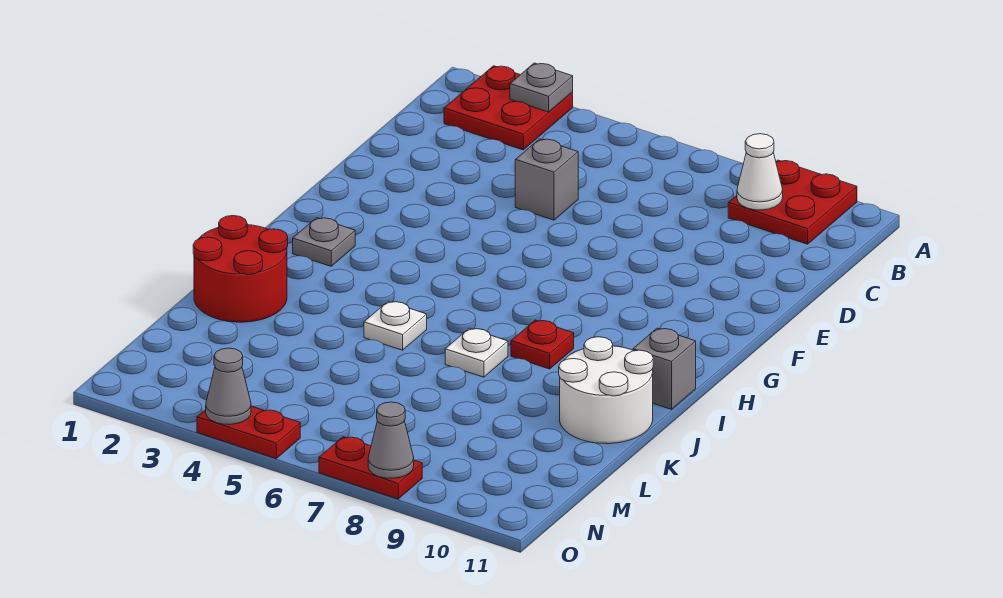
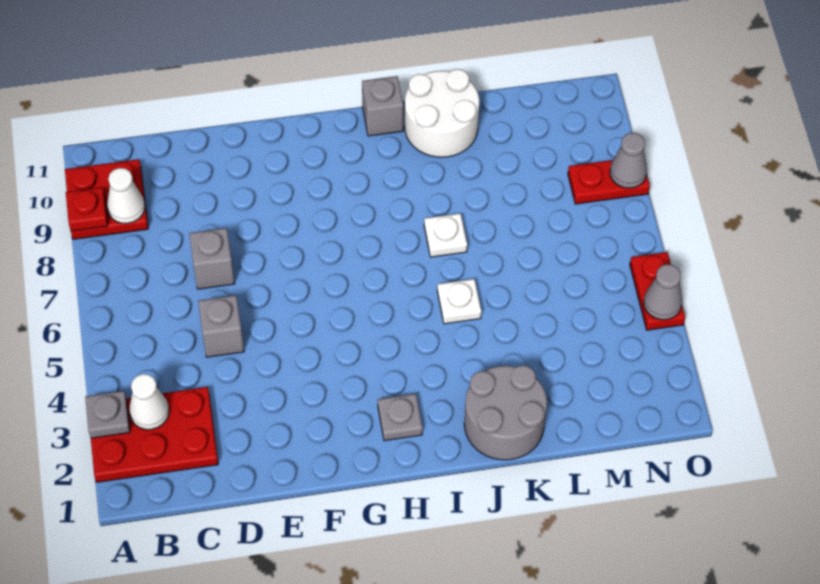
red plate A2:B3 level 1 -> red plate A2:C3 level 1
none -> white cone B3 level 2
none -> grey brick D7 level 1
red plate I8 level 1 -> red plate A9 level 2
red round brick J1:K2 level 1 -> grey round brick J1:K2 level 1
red plate O7:O8 level 1 -> red plate N8:O8 level 1

